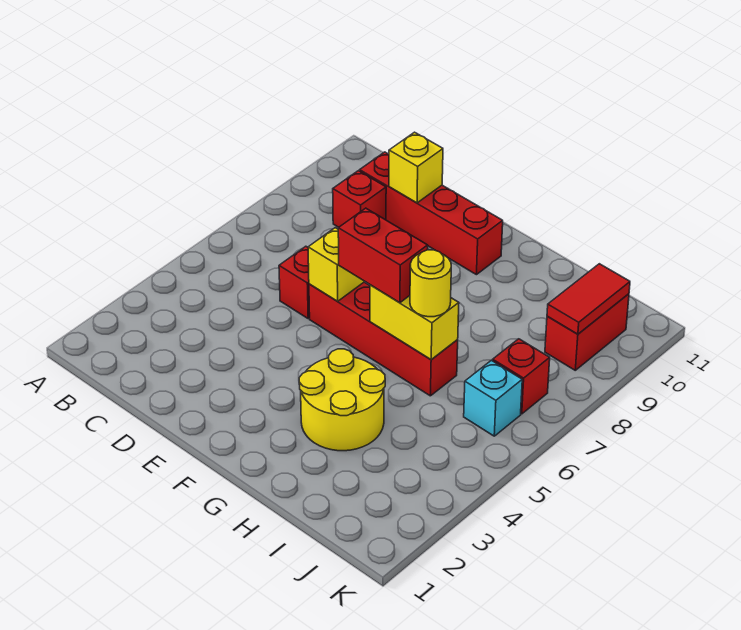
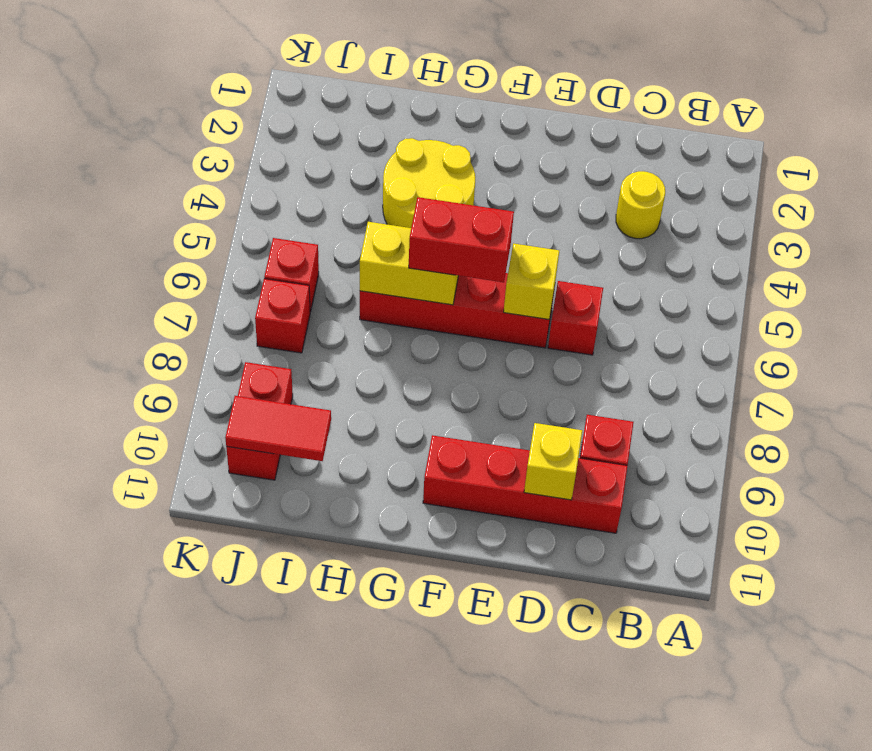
yellow round brick H6 level 3 -> yellow round brick C3 level 1
cyan brick J6 level 1 -> red brick J6 level 1
red tile J9:J10 level 2 -> red tile I10:J10 level 2

